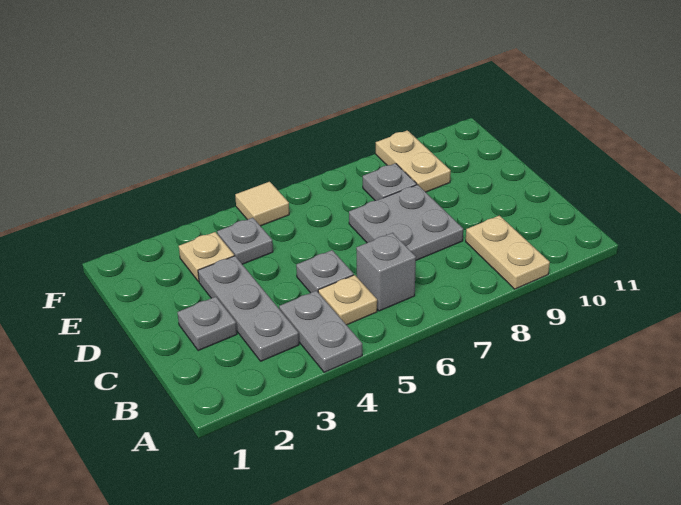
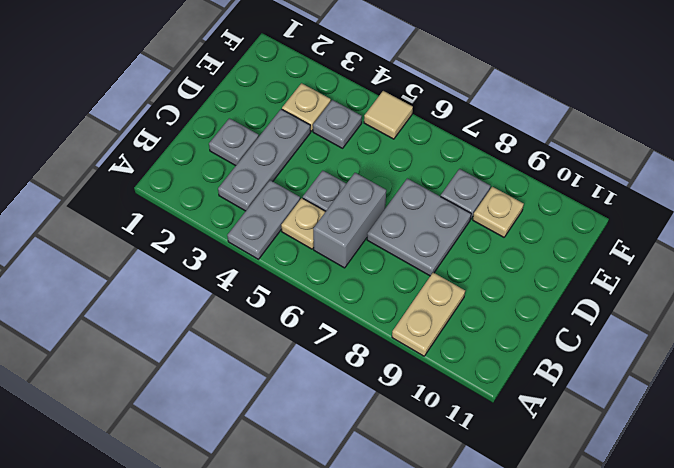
grey brick B6 level 1 -> grey brick B6:C6 level 1
tan plate E9:F9 level 1 -> tan plate E9 level 1

